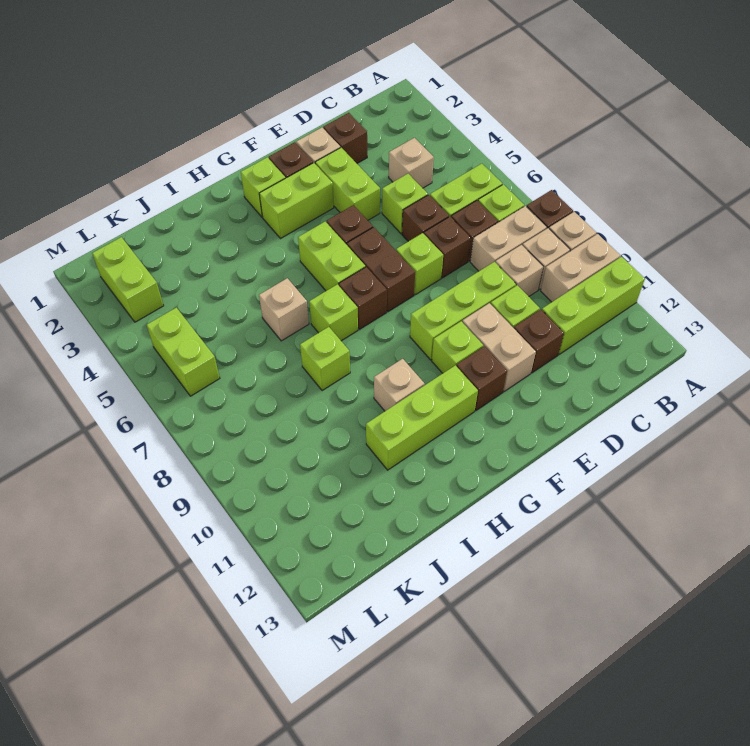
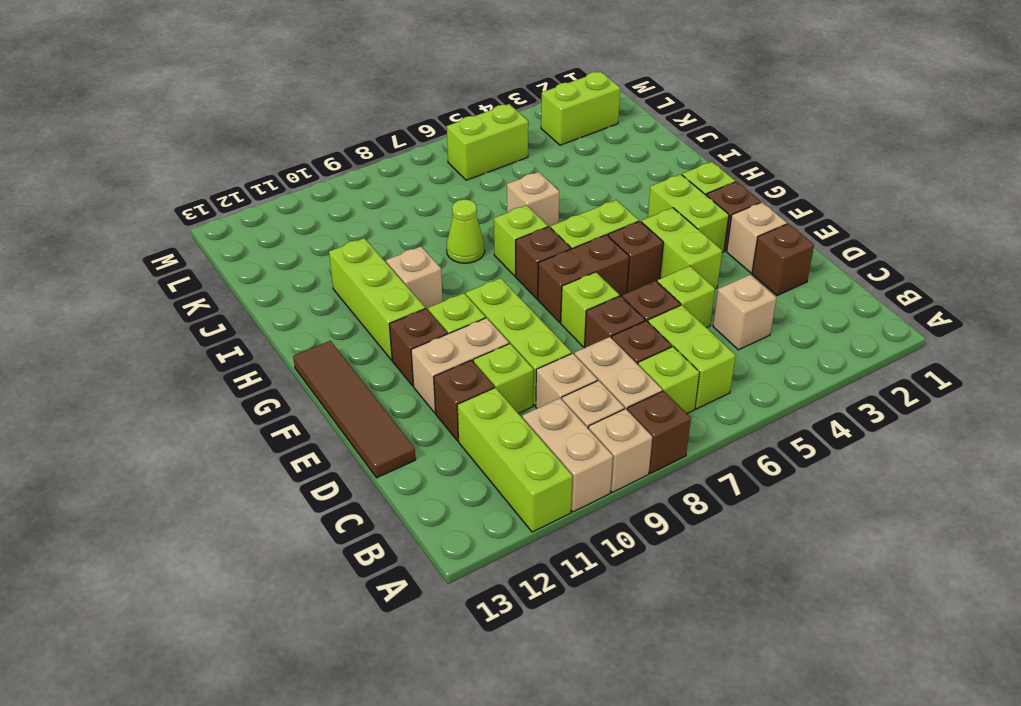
none -> brown tile D13:G13 level 1
lime brick E3:E4 level 1 -> lime brick E4:F4 level 1
lime brick I8 level 1 -> lime cone I8 level 1

